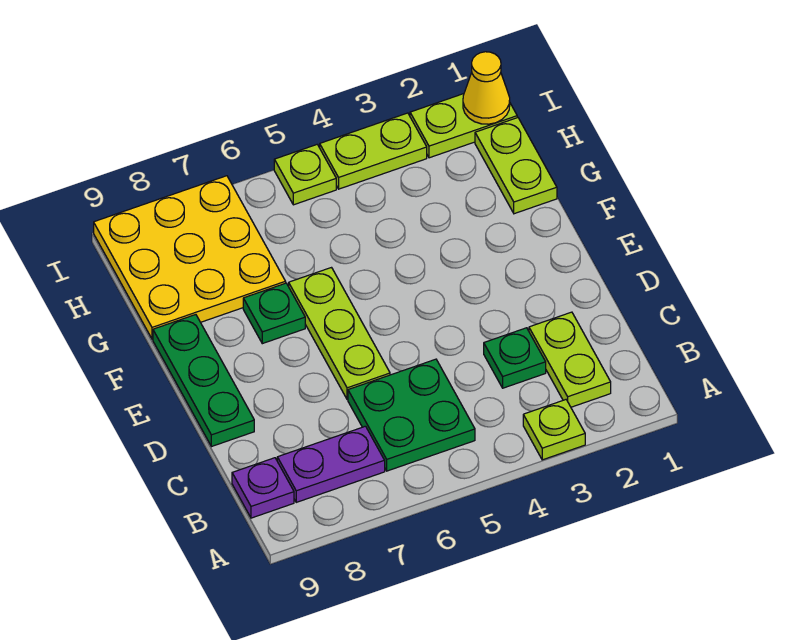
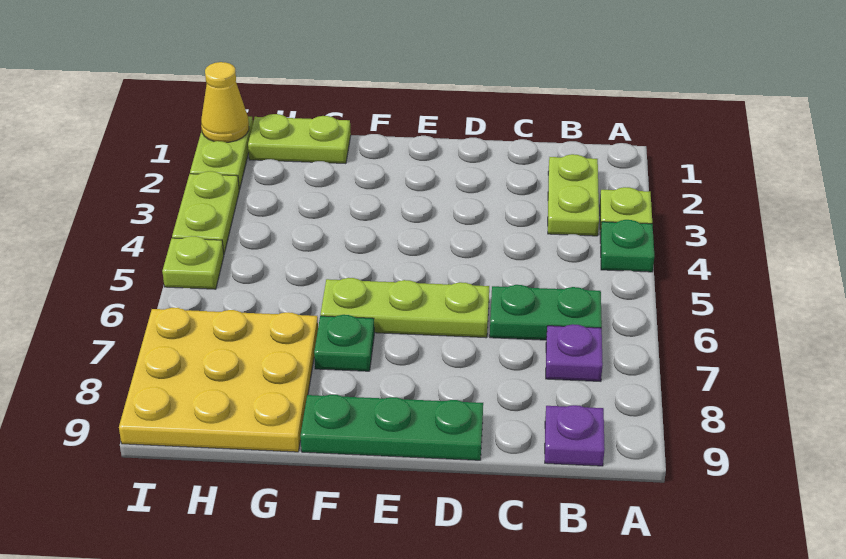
lime plate B2:C2 level 1 -> lime plate B2:B3 level 1
green plate B5:C6 level 1 -> green plate B6:C6 level 1
purple plate B7:B8 level 1 -> purple plate B7 level 1
green plate C3 level 1 -> green plate A4 level 1

